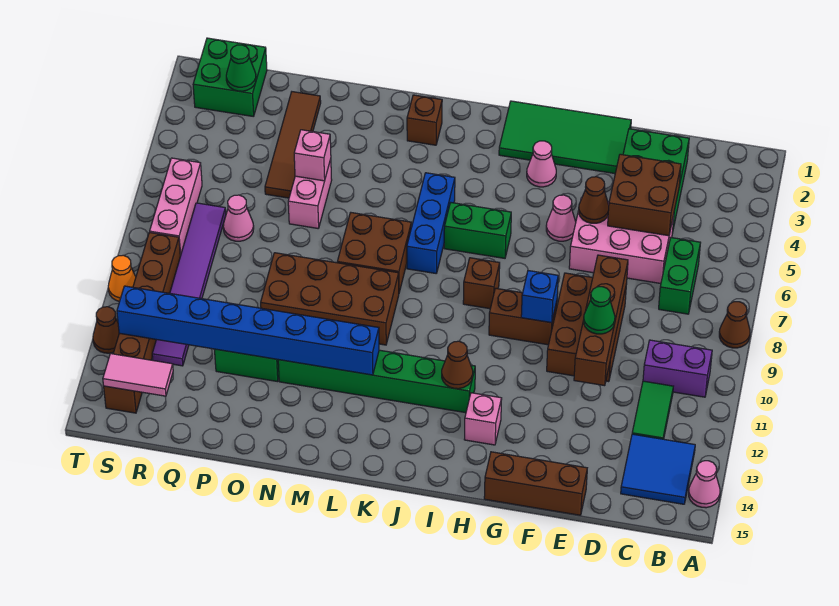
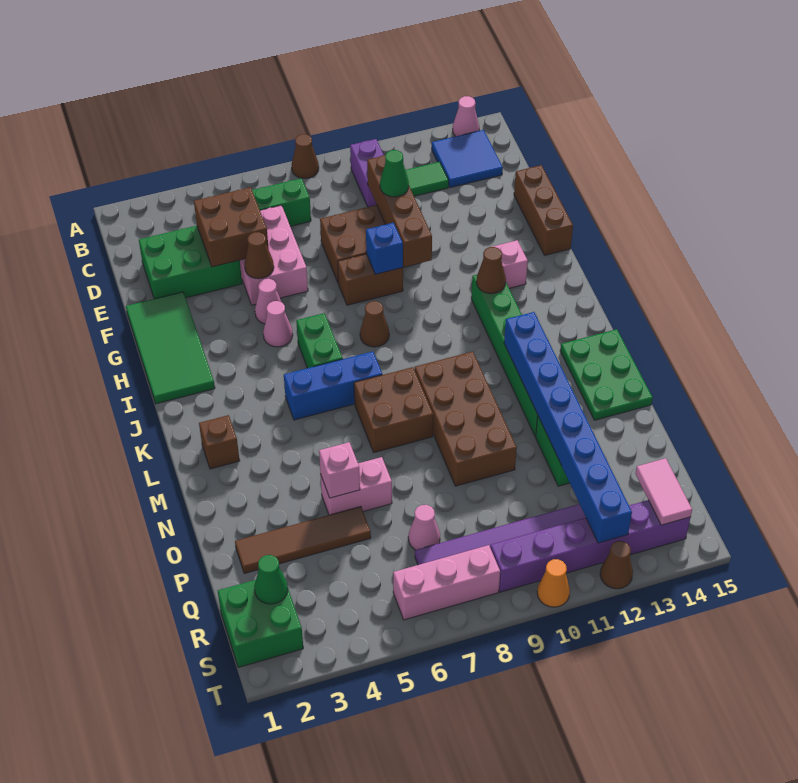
brown brick E8:E11 level 2 -> brown brick D10:G10 level 2
brown brick G9:H9 level 1 -> brown brick G8:G9 level 1
pink cone H3 level 1 -> pink cone H5 level 1
brown brick I8 level 1 -> brown cone I8 level 1
none -> green plate L14:N15 level 1
brown brick S9:S14 level 1 -> purple brick S9:S14 level 1

